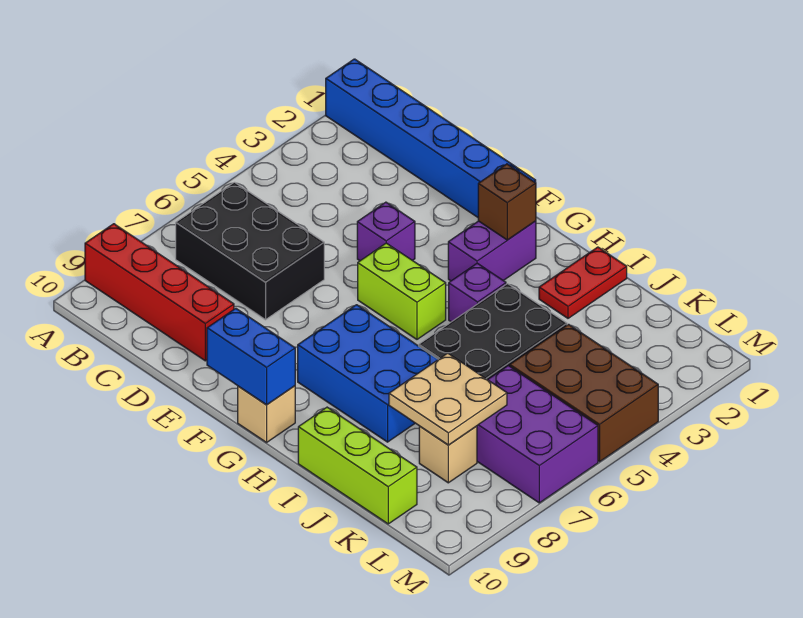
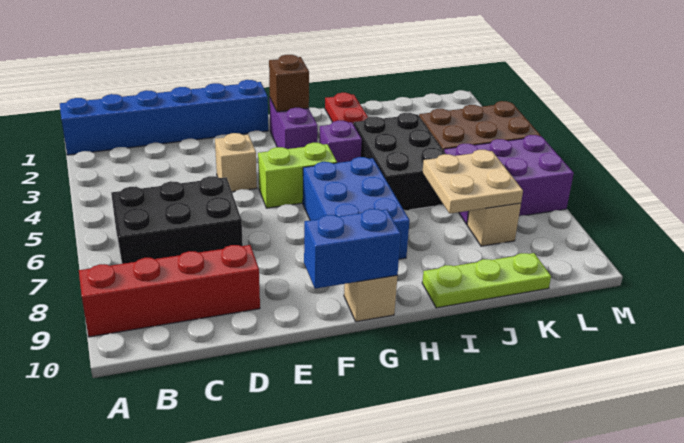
purple brick E4 level 1 -> tan brick E4 level 1
blue brick G7:I8 level 1 -> blue brick G6:H8 level 1
lime brick I10:K10 level 1 -> lime plate I10:K10 level 1

